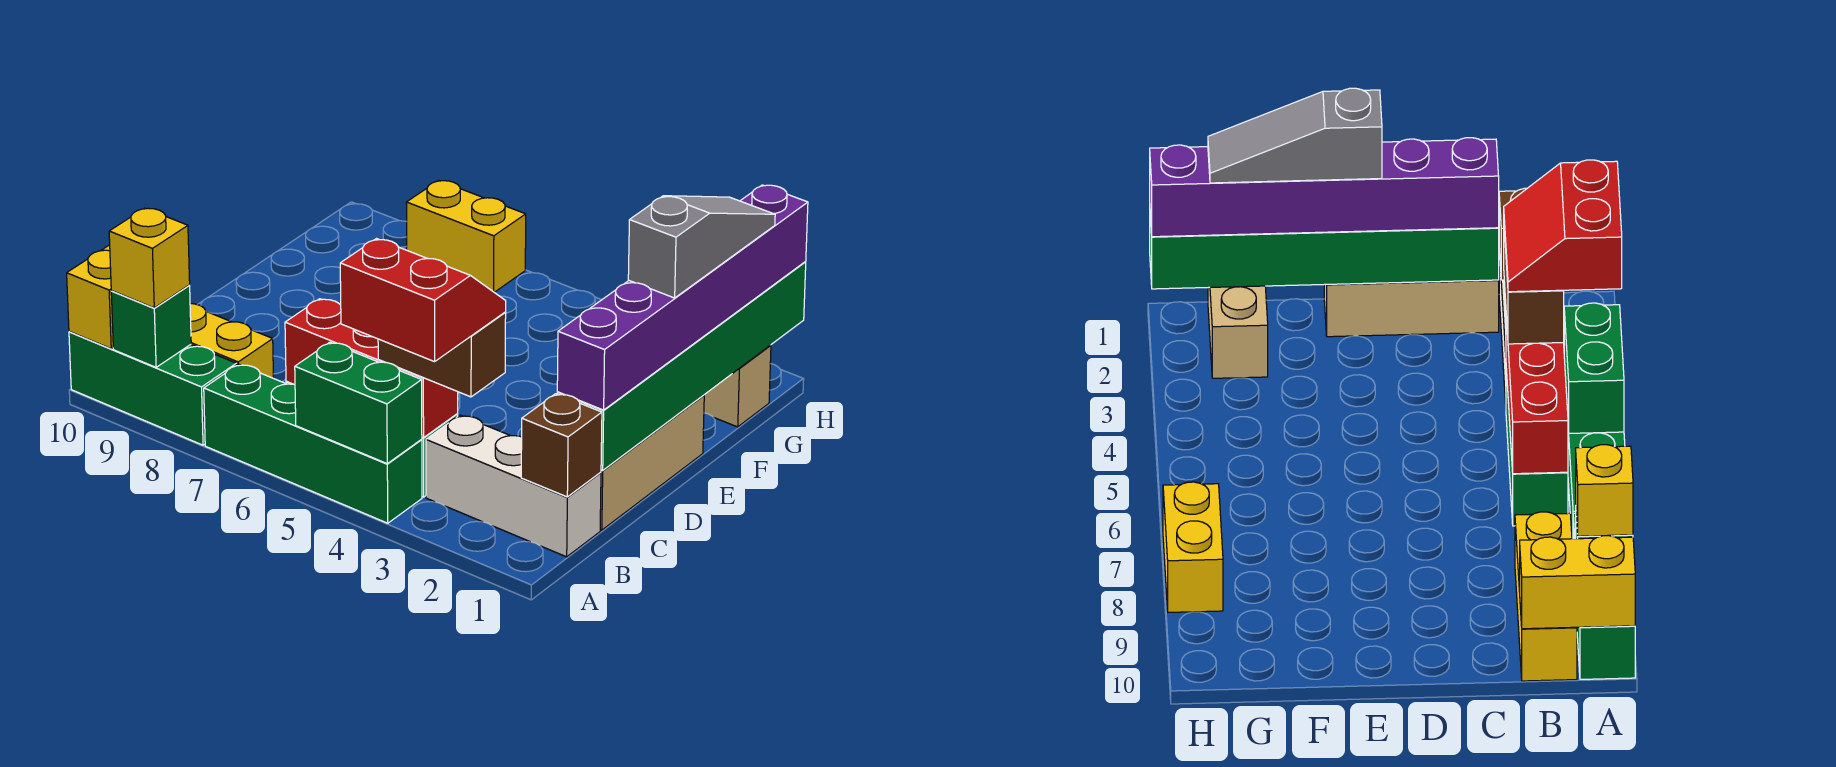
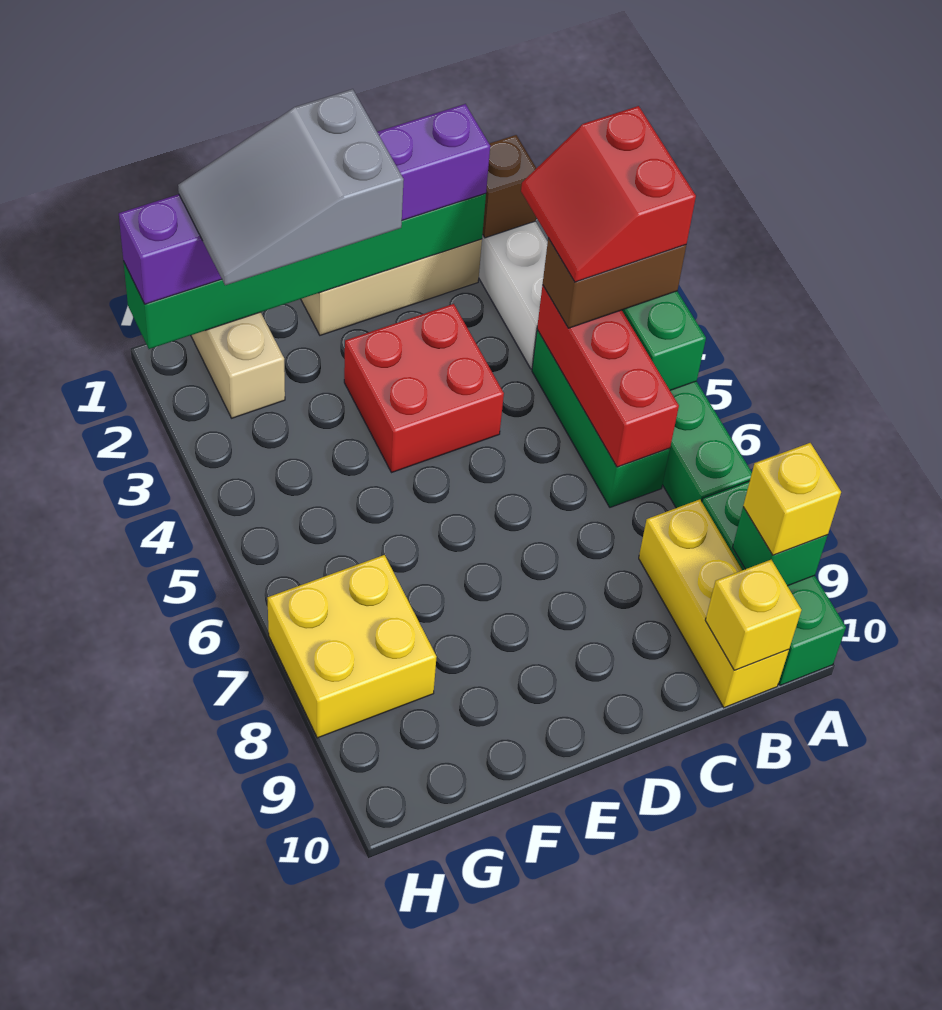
yellow brick A10:B10 level 2 -> yellow brick B10 level 2
brown brick B3:B4 level 3 -> brown brick A4:B4 level 3
none -> red brick D3:E4 level 1
grey slope E1:G1 level 4 top E -> grey slope E1:G2 level 4 top E
yellow brick H7:H8 level 1 -> yellow brick G7:H8 level 1

